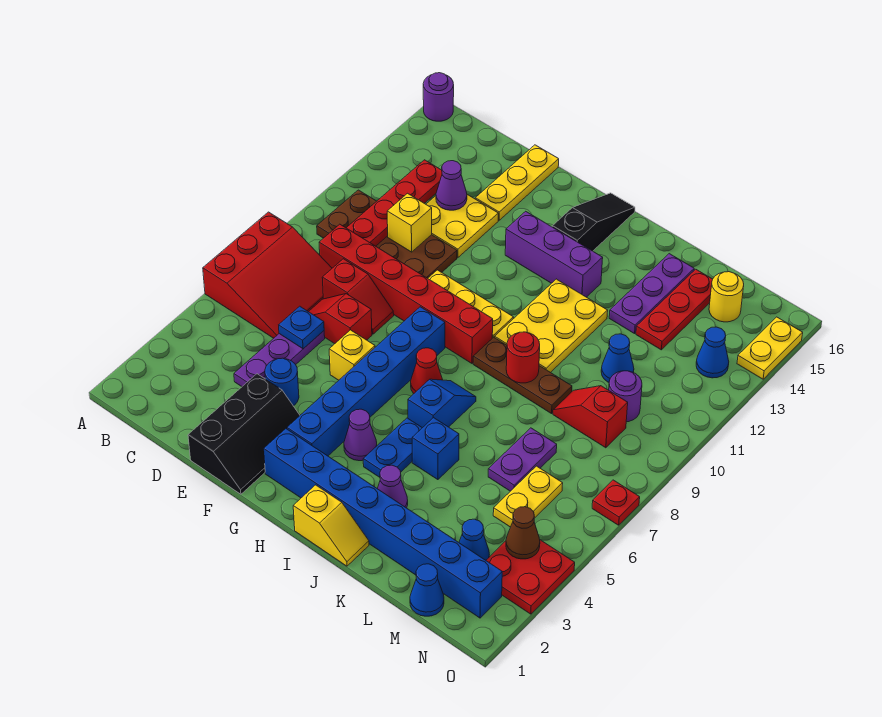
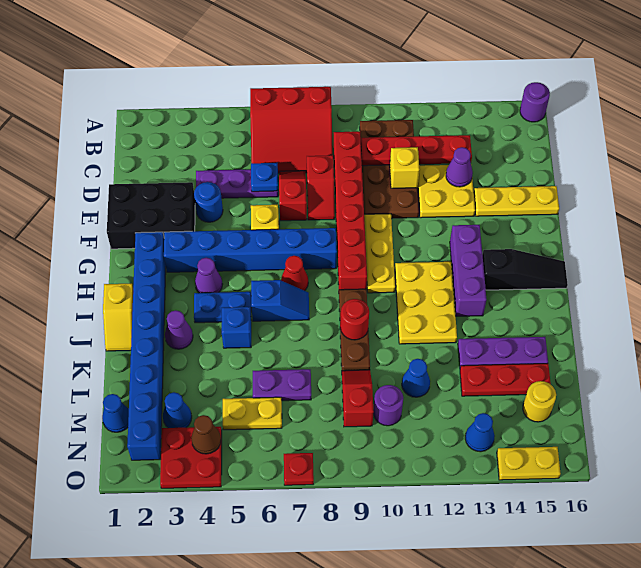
black slope E1:F3 level 1 top E -> black brick E1:F3 level 1
yellow plate I10:J12 level 1 -> yellow plate H11:J12 level 1

